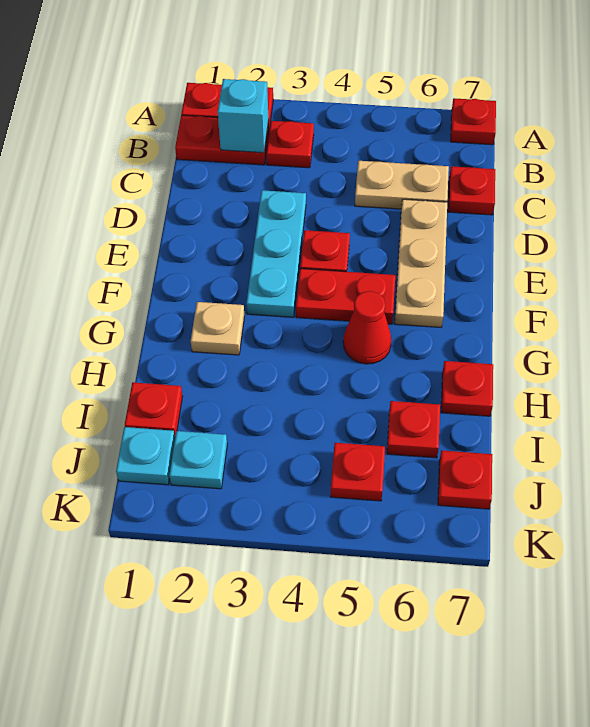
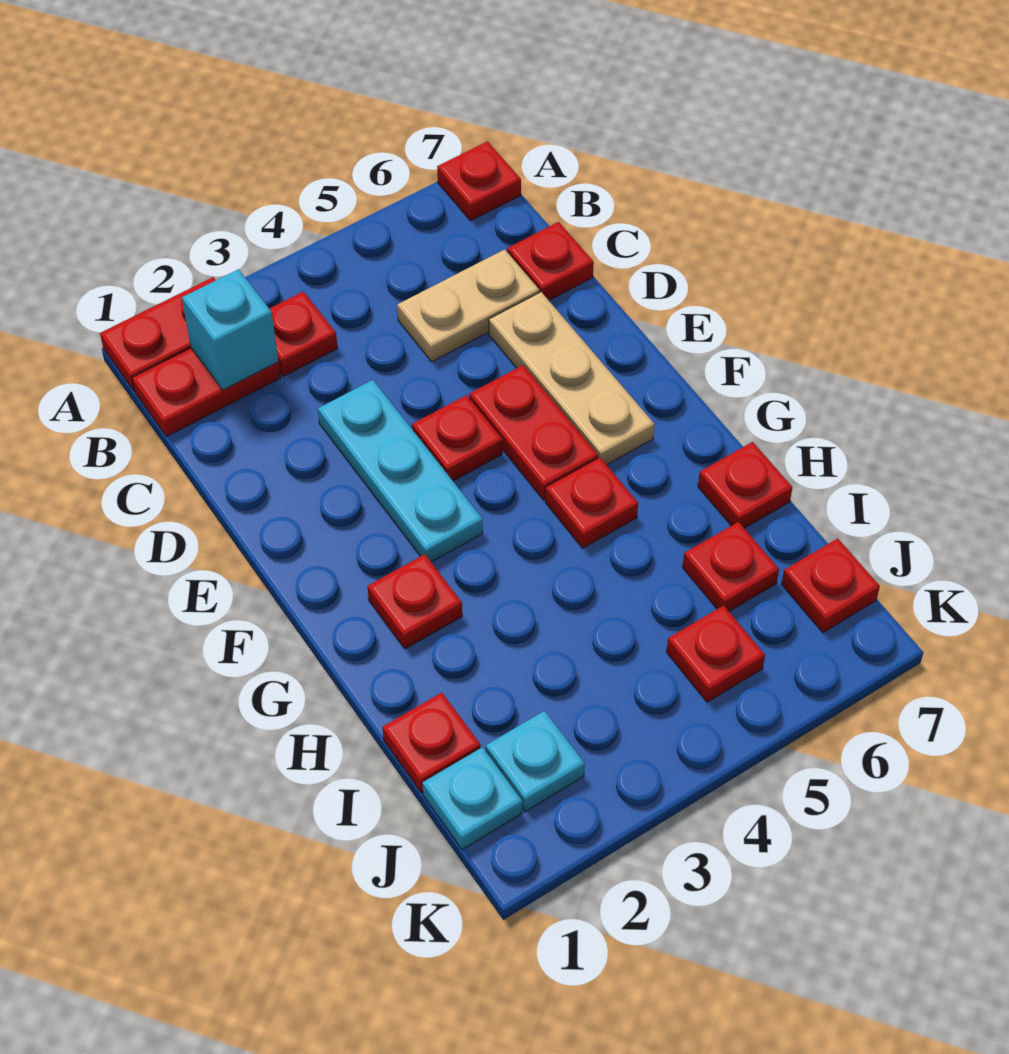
red plate F4:F5 level 1 -> red plate E5:F5 level 1
tan plate G2 level 1 -> red plate G2 level 1
red cone G5 level 1 -> red plate G5 level 1

